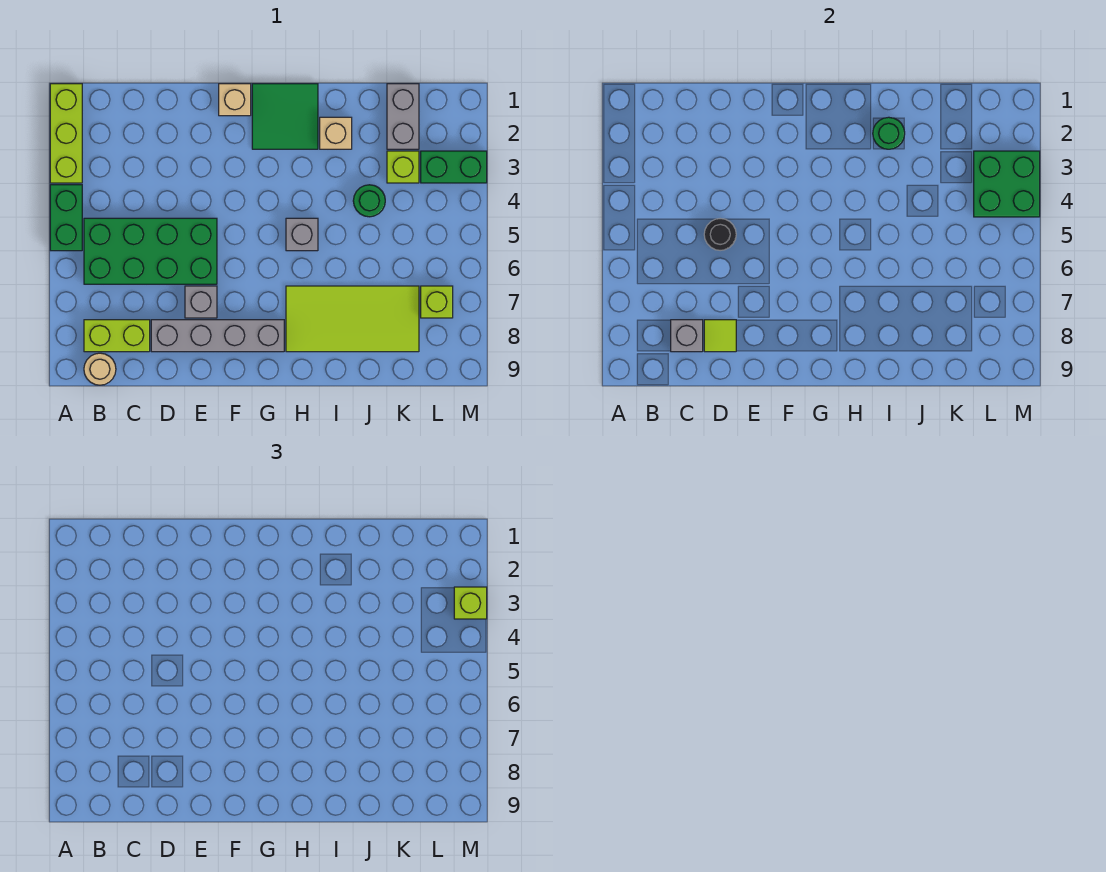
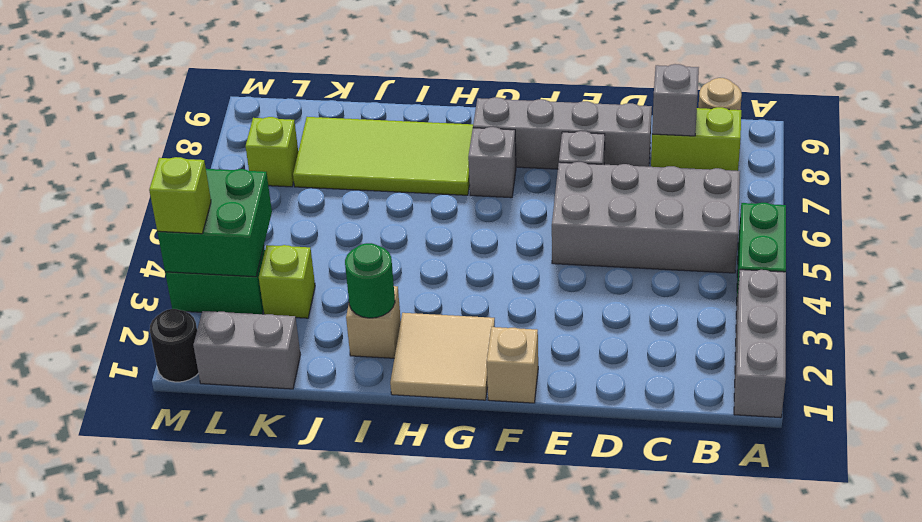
lime brick A1:A3 level 1 -> grey brick A1:A3 level 1
green brick B5:E6 level 1 -> grey brick B5:E6 level 1
black round brick D5 level 2 -> black round brick M1 level 1
lime tile D8 level 2 -> none
green tile G1:H2 level 1 -> tan tile G1:H2 level 1
grey brick H5 level 1 -> grey brick G7 level 1
green round brick J4 level 1 -> none
grey brick K1:K2 level 1 -> grey brick K1:L1 level 1

